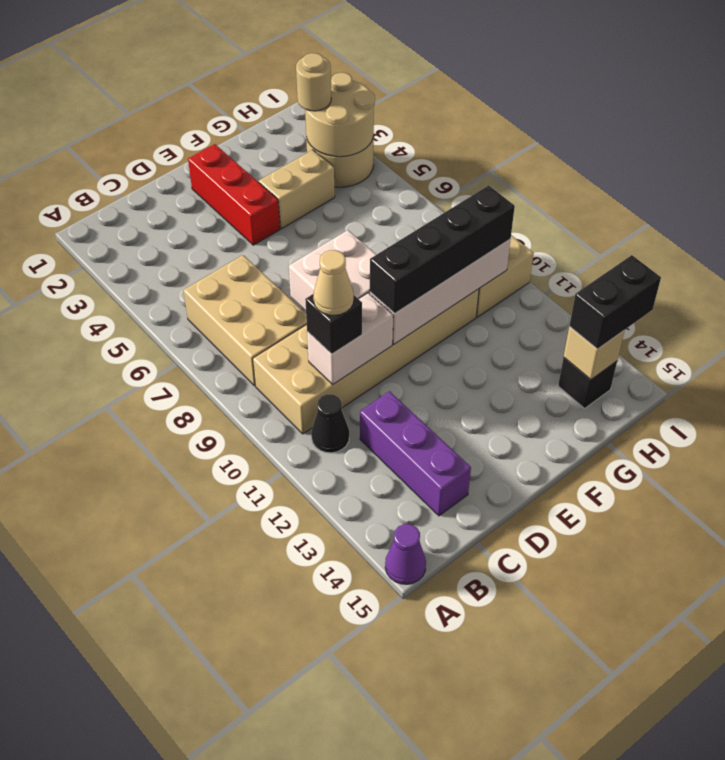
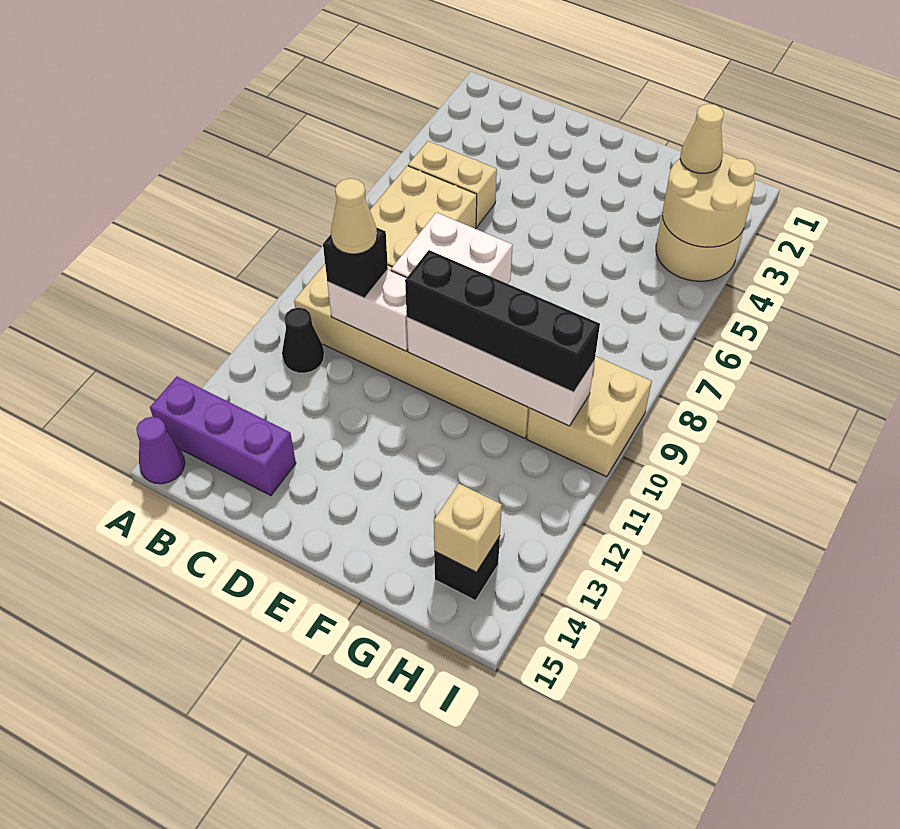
purple brick C12:C14 level 1 -> purple brick A14:C14 level 1
red brick E2:E4 level 1 -> none
tan brick F4:G4 level 1 -> tan brick B5:C5 level 1
tan round brick H3 level 3 -> tan cone H3 level 3
black brick H14:I14 level 3 -> none

